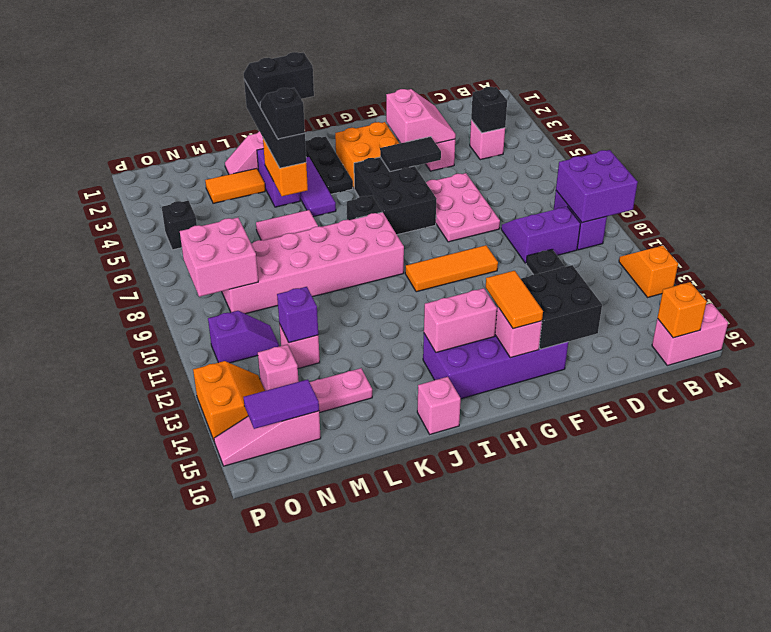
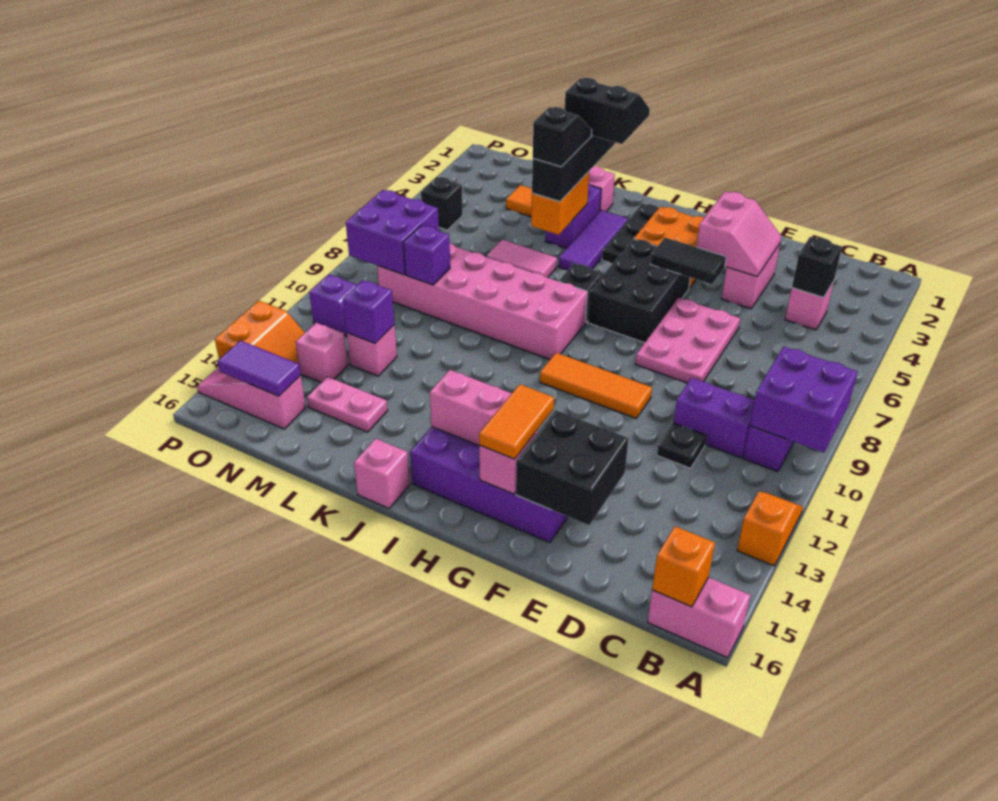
none -> purple brick M9 level 2
pink brick N8:O9 level 2 -> purple brick N8:O9 level 2

